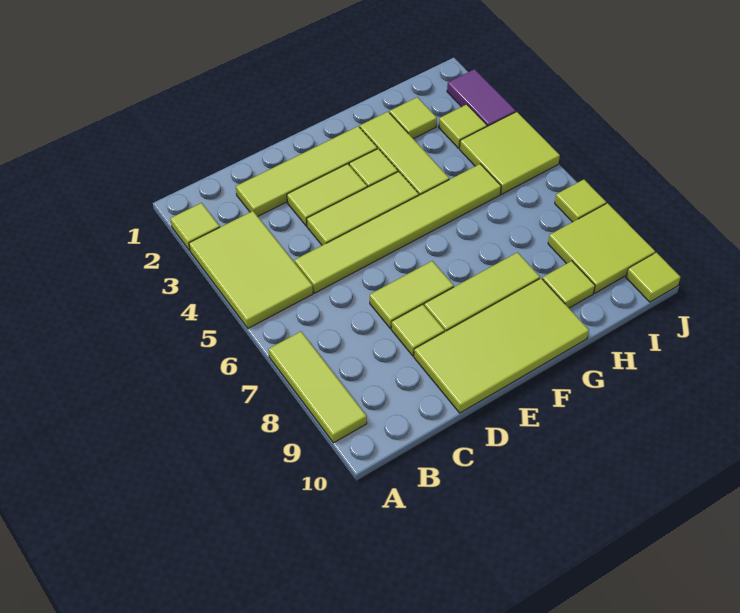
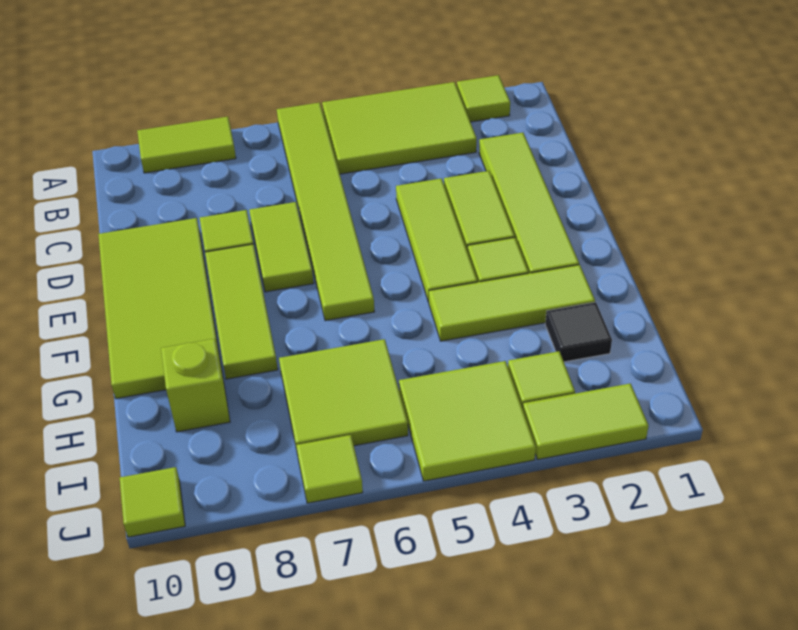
lime tile A7:A9 level 1 -> lime tile A8:A9 level 1
lime tile C5:H5 level 1 -> lime tile A6:F6 level 1
lime tile H2 level 1 -> black tile H2 level 1
lime tile H9 level 1 -> lime brick H9 level 1
lime tile I8:J9 level 1 -> lime tile H6:I7 level 1
purple tile J2:J3 level 1 -> lime tile J2:J3 level 1

